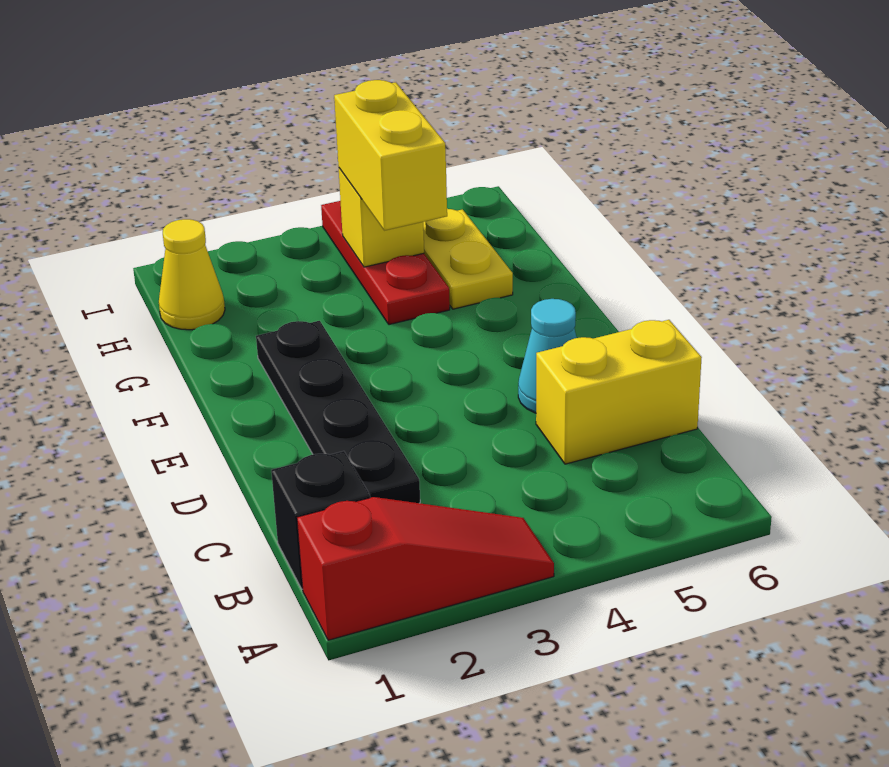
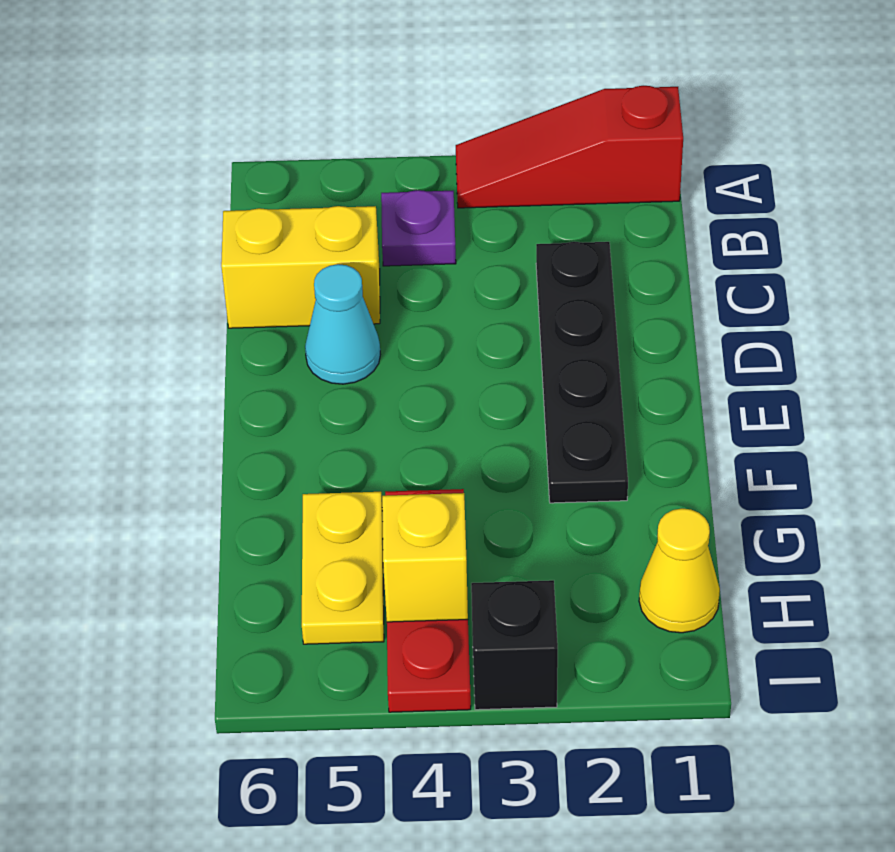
black brick B1 level 1 -> black brick I3 level 1
none -> purple plate B4 level 1
yellow brick G4:H4 level 3 -> none

